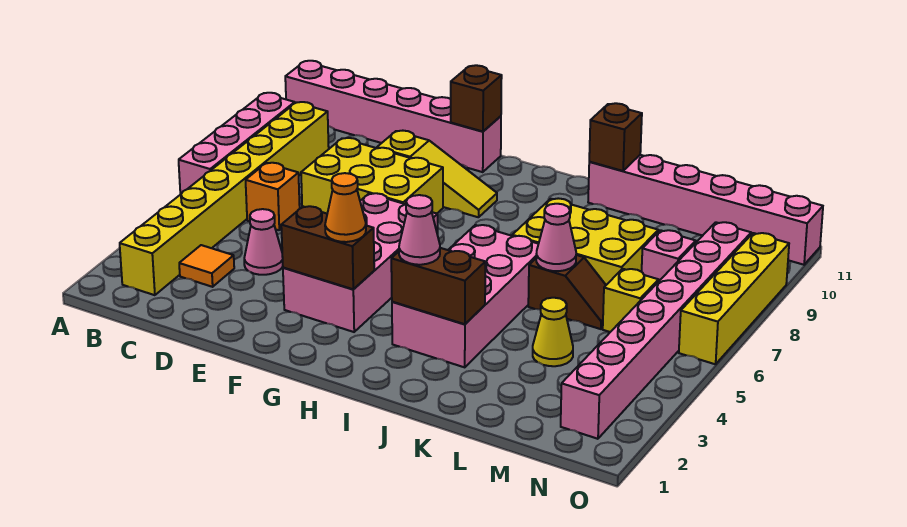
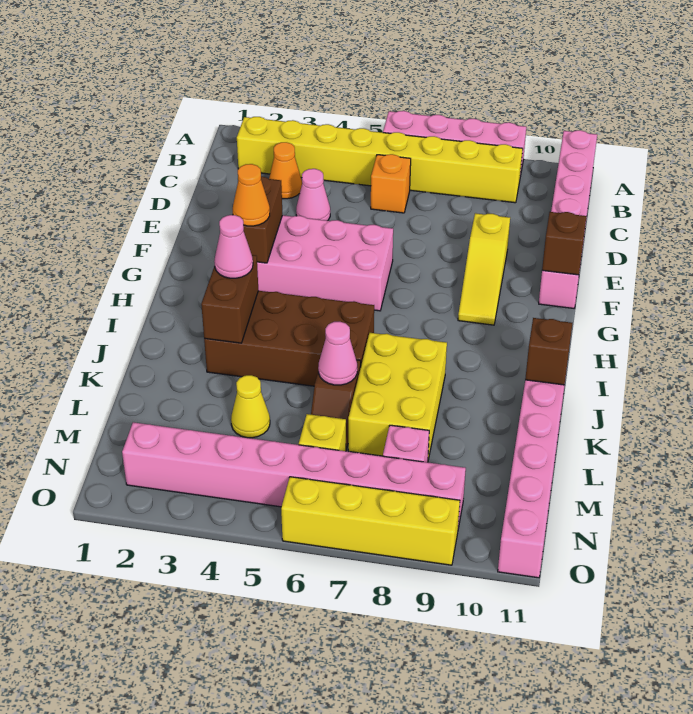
orange tile C3 level 1 -> orange cone C3 level 1
yellow brick D7:F8 level 1 -> none
pink brick I3:J6 level 1 -> brown brick I3:J6 level 1

